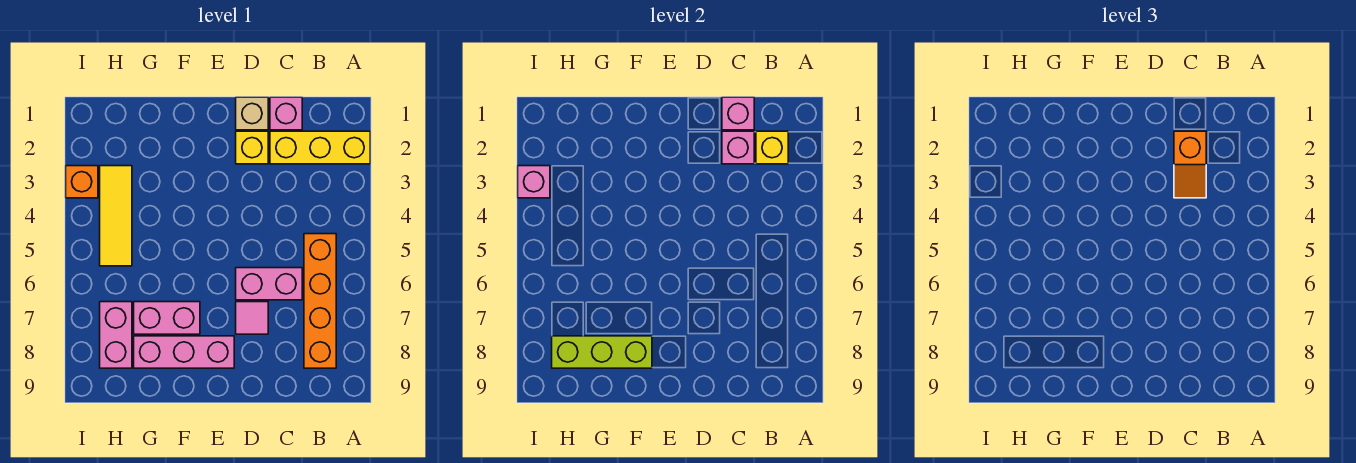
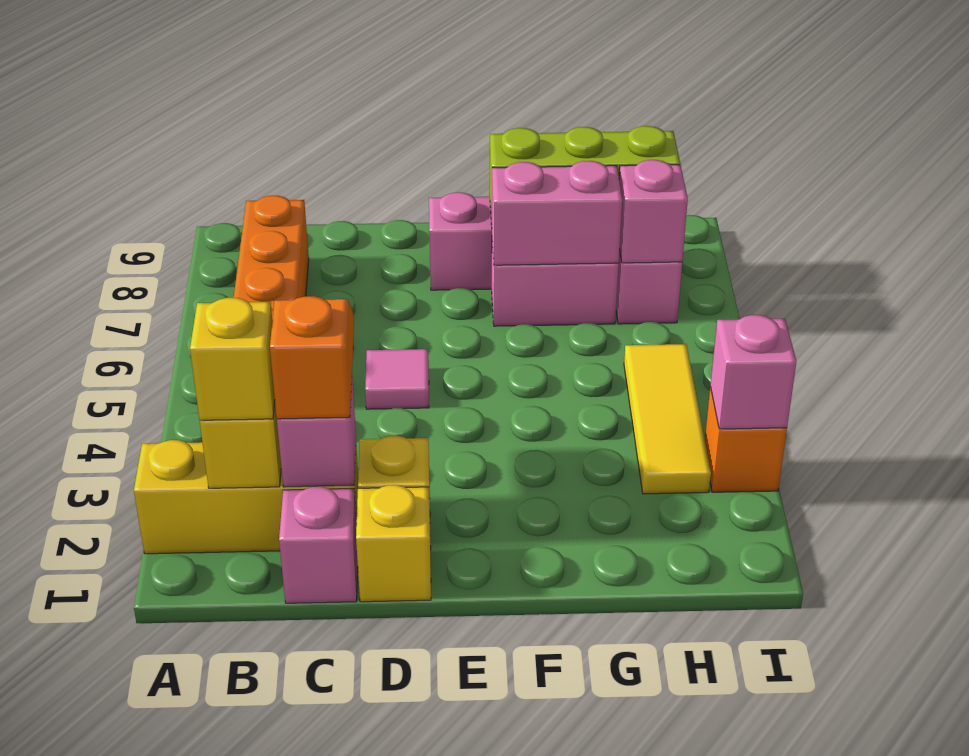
none -> yellow brick B2 level 3
pink brick C1 level 2 -> pink brick H7 level 2
pink brick C6:D6 level 1 -> pink brick F7:G7 level 2
tan brick D1 level 1 -> yellow brick D1 level 1
pink tile D7 level 1 -> pink tile D5 level 1

